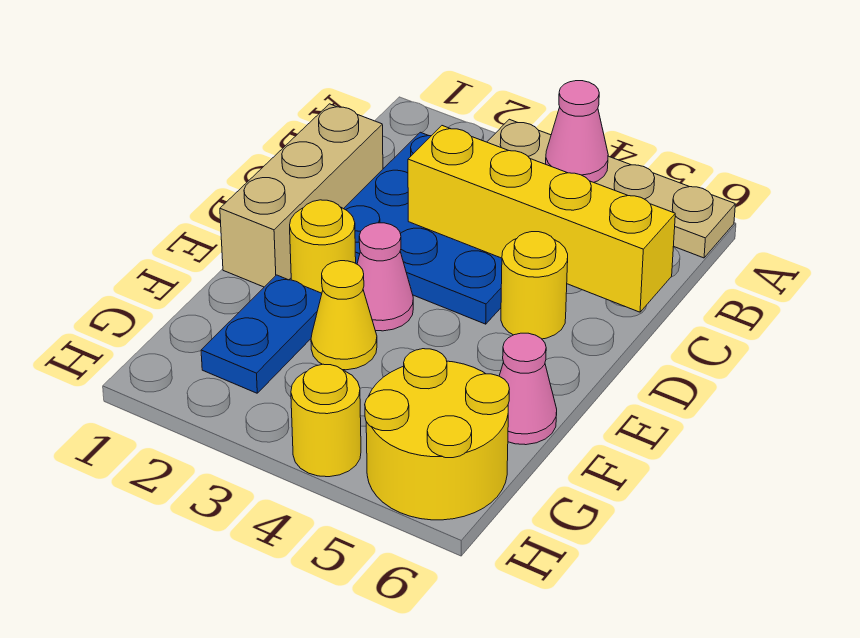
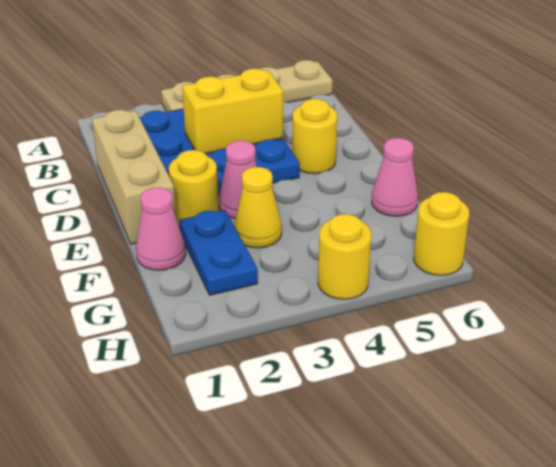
pink cone A4 level 2 -> pink cone F1 level 1
yellow brick C3:C6 level 2 -> yellow brick C3:C4 level 2
yellow round brick G5:H6 level 1 -> yellow round brick H6 level 1

